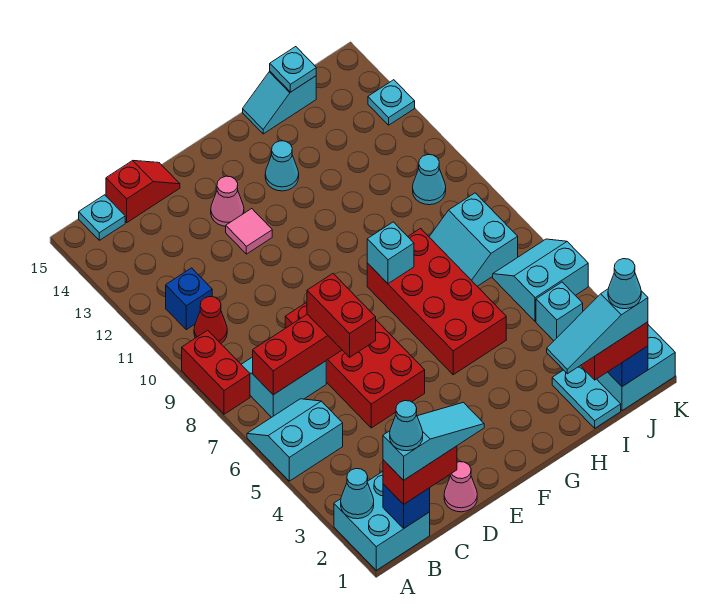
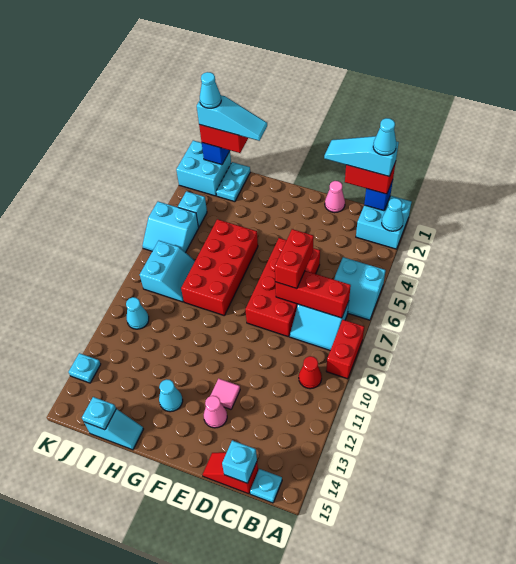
blue brick B11 level 1 -> none
cyan brick G8 level 2 -> cyan brick C15 level 2

